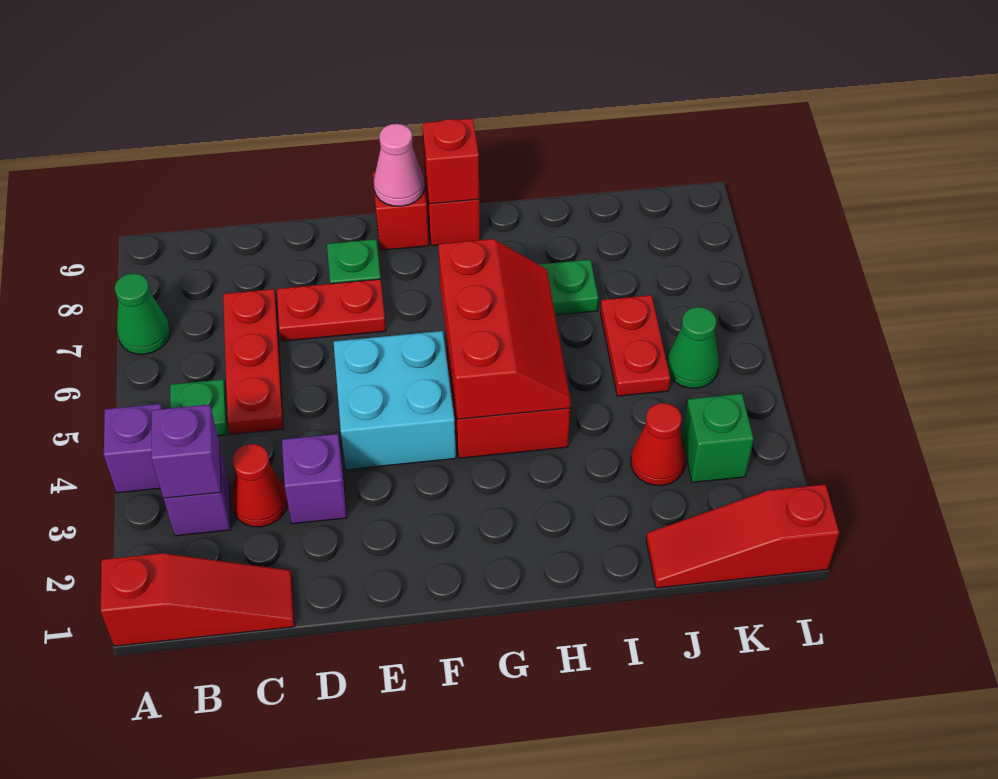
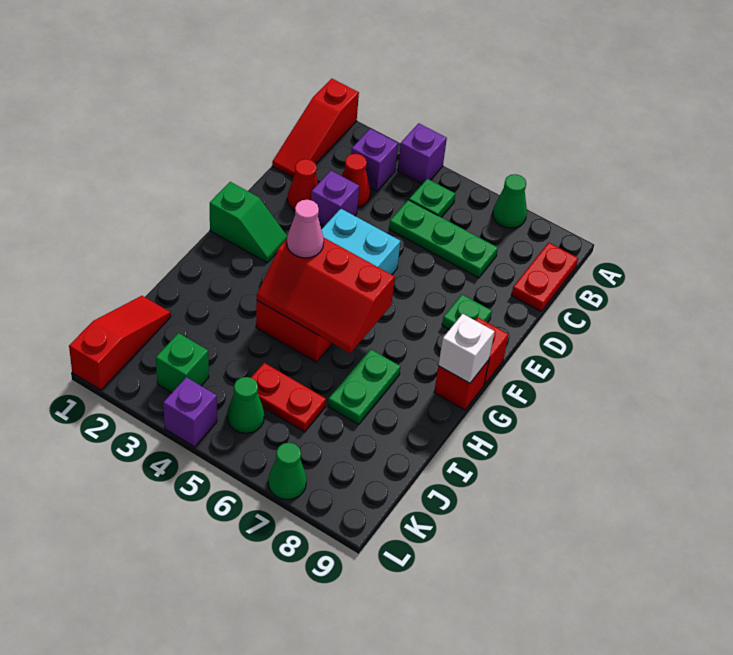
purple brick B3 level 2 -> purple brick L4 level 1
red plate C5:C7 level 1 -> green plate C5:C7 level 1
red plate D7:E7 level 1 -> red plate B9:C9 level 1
none -> green slope F1:F2 level 1 top 1
pink cone F9 level 2 -> pink cone G4 level 3
red brick G9 level 2 -> white brick G9 level 2
red cone J3 level 1 -> red cone D2 level 1
none -> green cone L7 level 1

